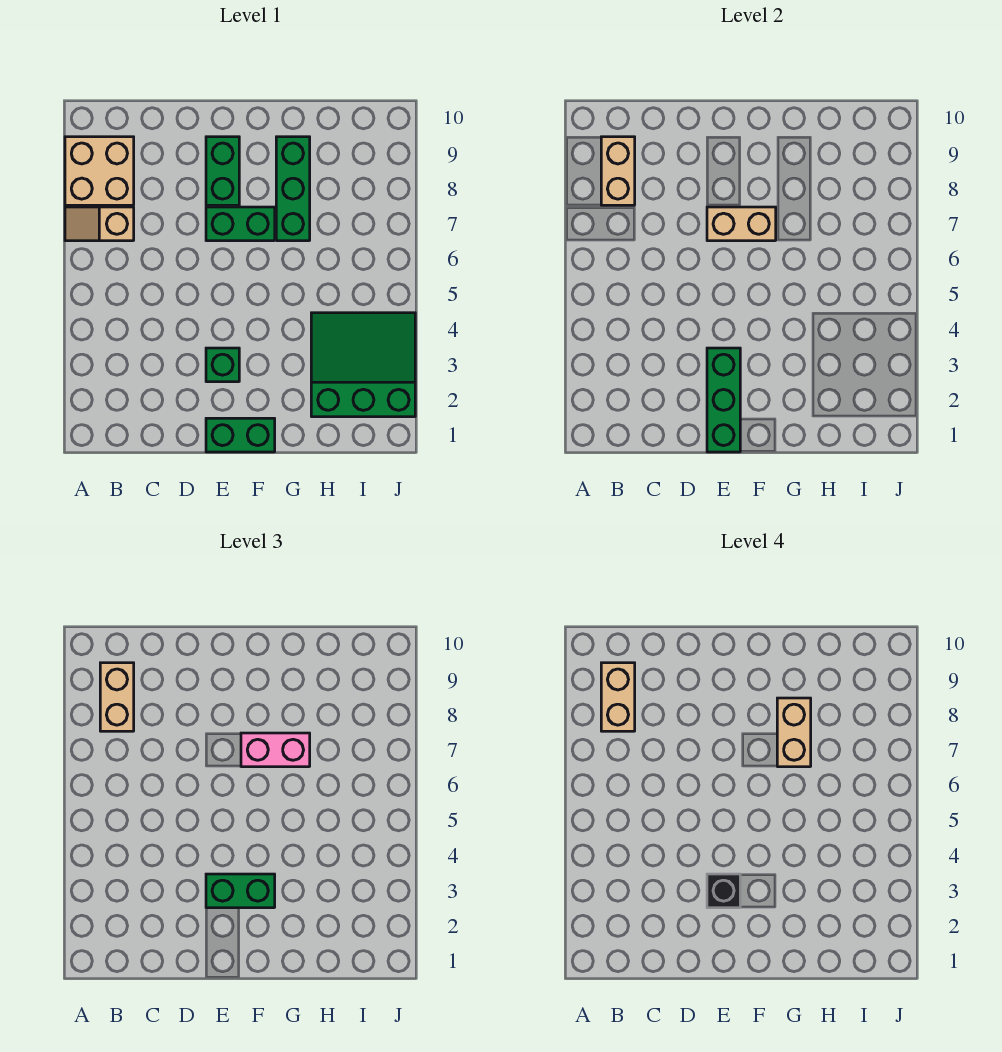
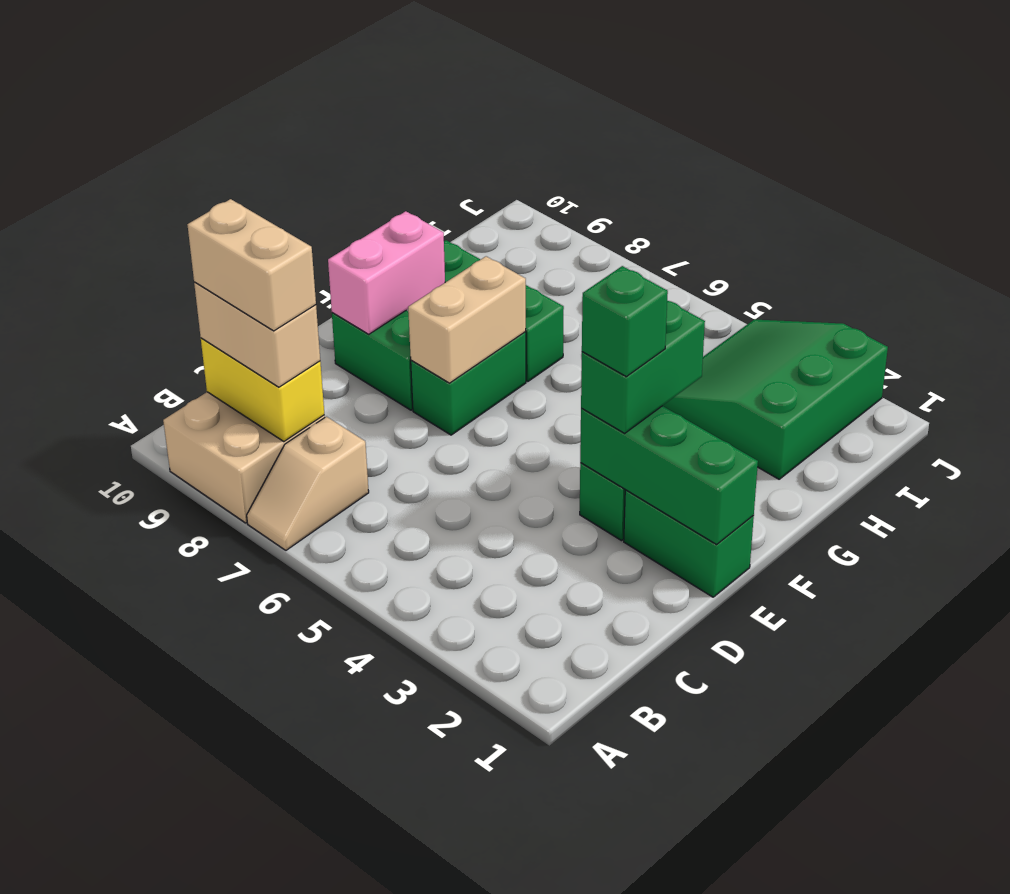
tan brick B8:B9 level 2 -> yellow brick B8:B9 level 2
green brick E1:F1 level 1 -> green brick E1:E2 level 1
black brick E3 level 4 -> green brick E3 level 4
pink brick F7:G7 level 3 -> pink brick E9:F9 level 2
tan brick G7:G8 level 4 -> none

